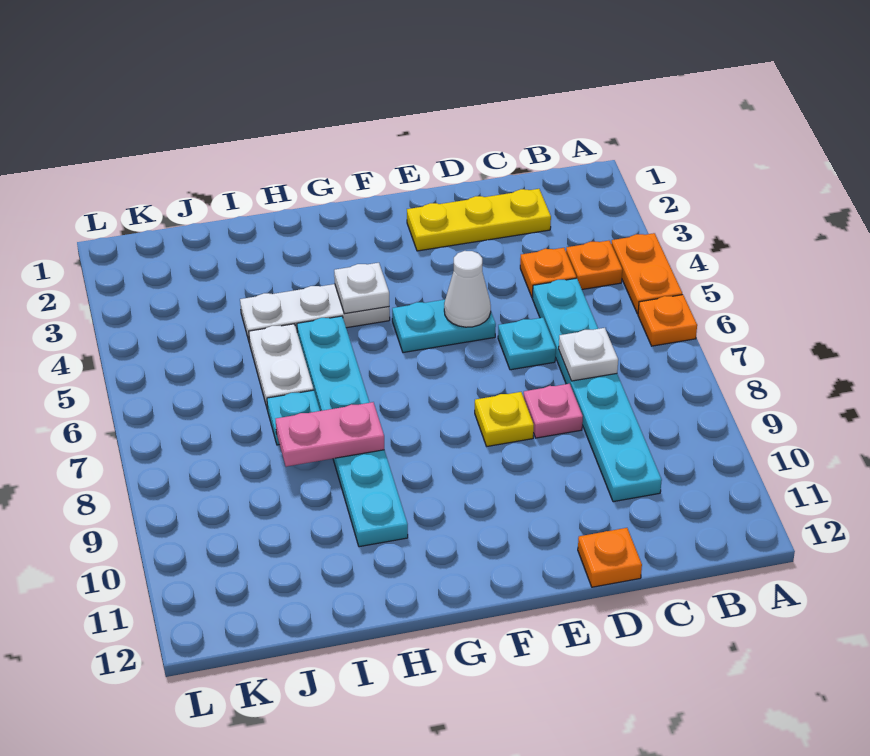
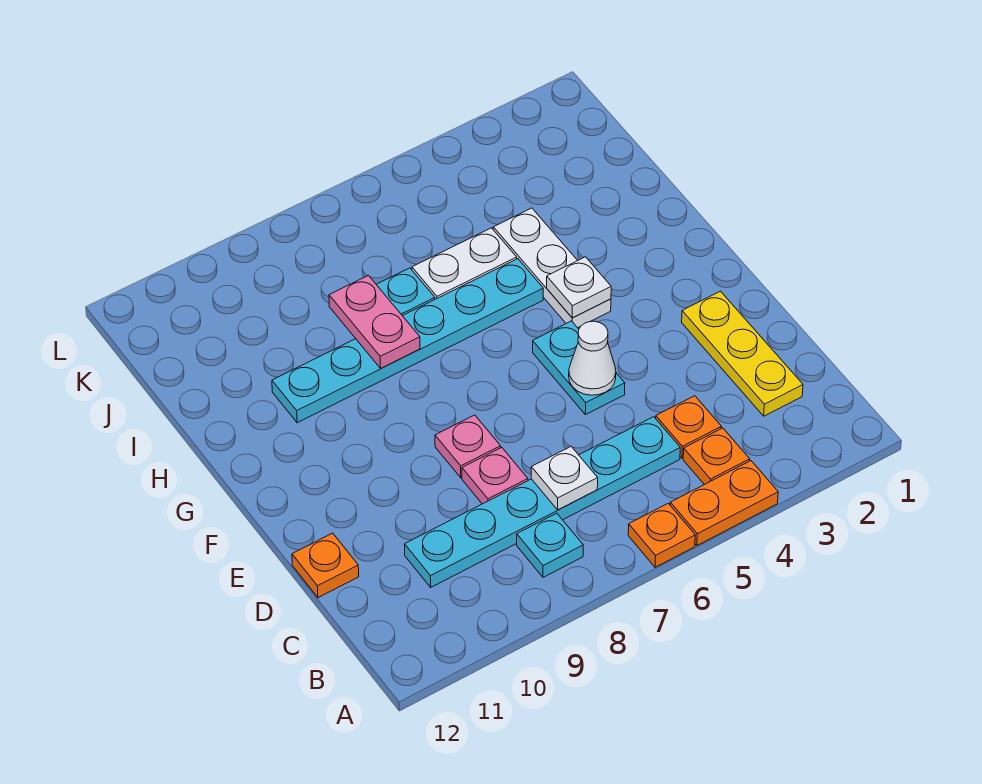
cyan plate D6 level 1 -> cyan plate B8 level 1
yellow plate E8 level 1 -> pink plate E8 level 1

